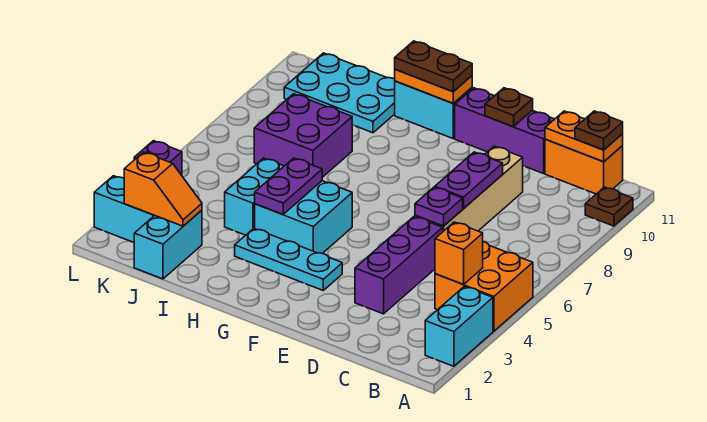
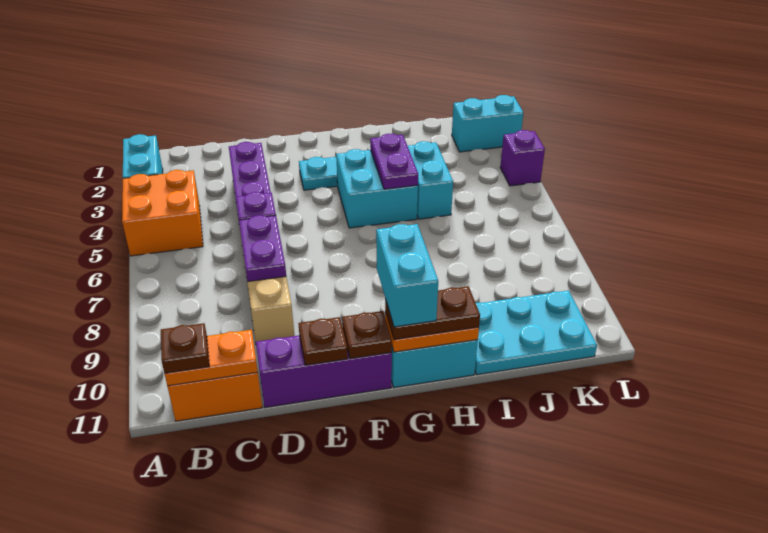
brown plate A10 level 1 -> brown plate F11 level 2
orange brick B4 level 2 -> none
purple brick I7:J8 level 1 -> none
cyan brick J1:J2 level 1 -> cyan brick G10:G11 level 4
orange slope J2:K2 level 2 top K -> none

